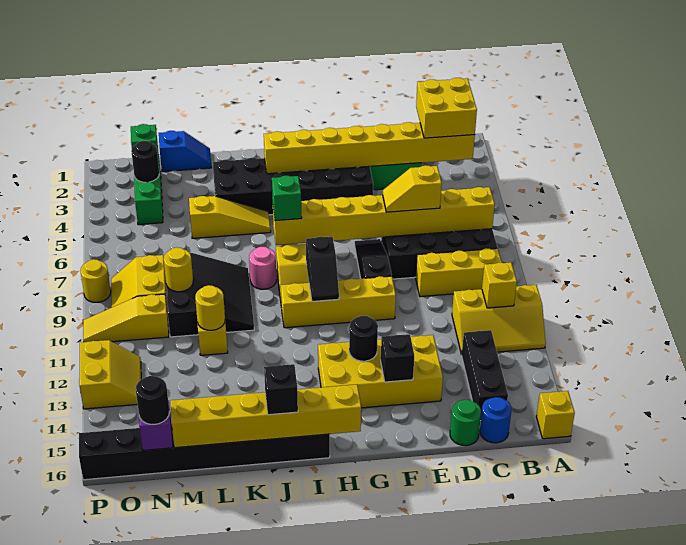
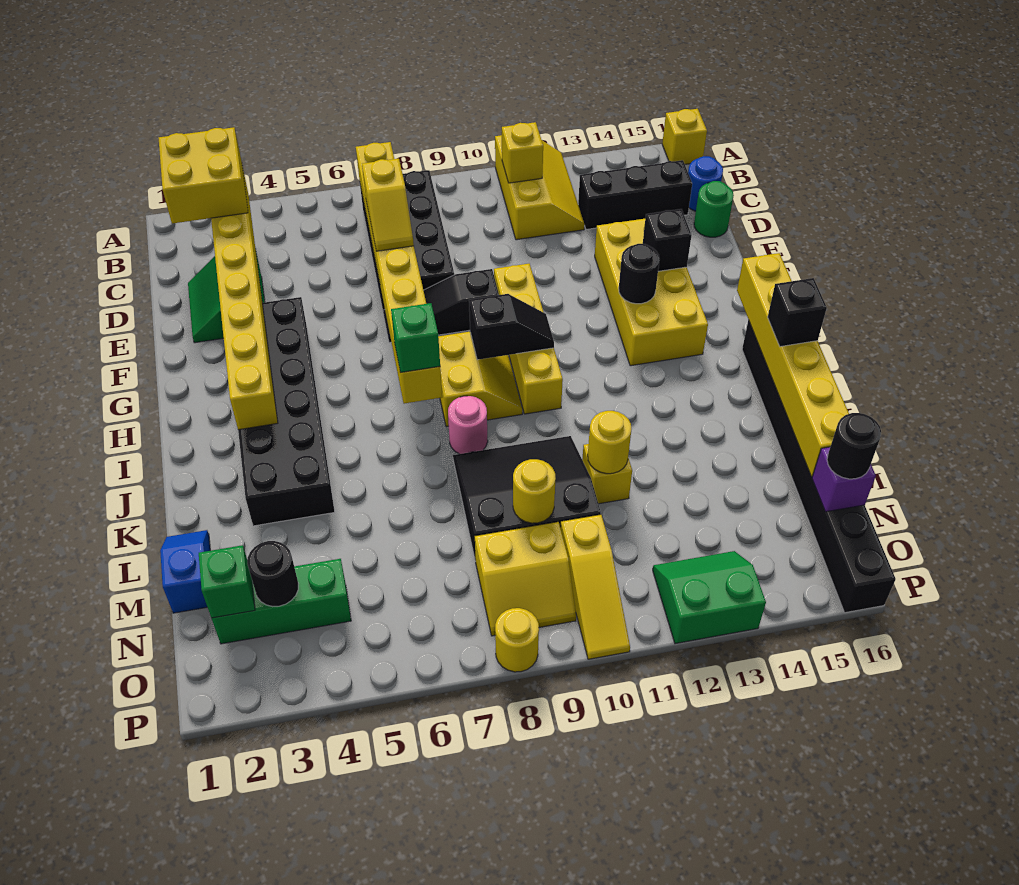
yellow brick B9:D9 level 1 -> none
yellow slope J5:L5 level 1 top L -> none
yellow slope O12:P13 level 1 top P -> green slope O12:P13 level 1 top P

